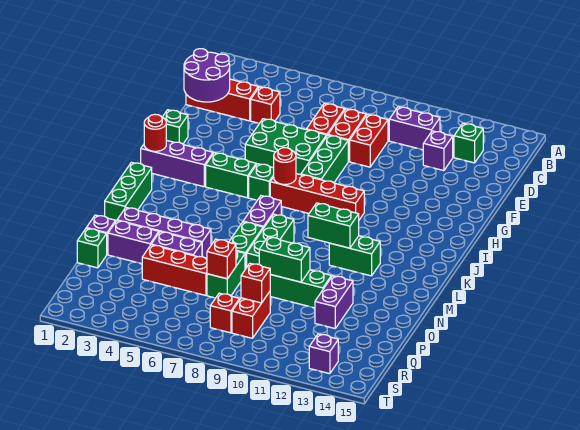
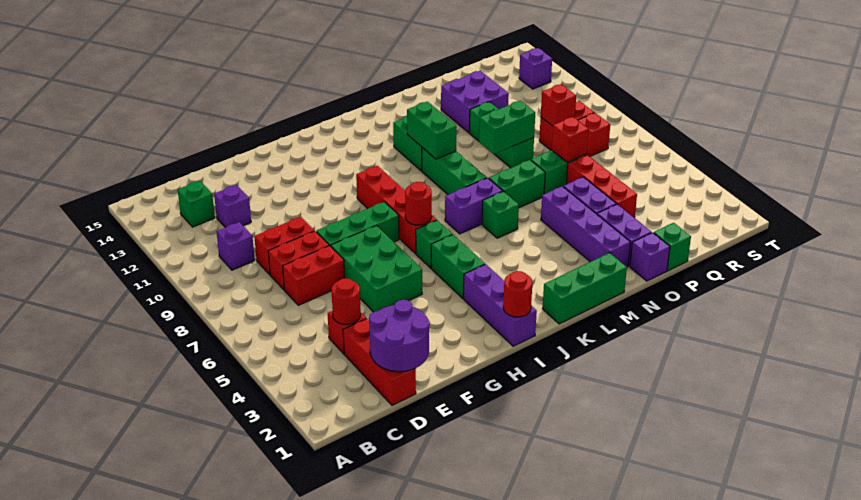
purple brick C10:C11 level 1 -> purple brick C10 level 1
none -> red round brick D4 level 2
green brick G1 level 1 -> green brick L6 level 1
green brick L8:N8 level 1 -> green brick L8:L10 level 1
green brick O9:O10 level 2 -> green brick N9:O9 level 2
purple brick O12:P12 level 1 -> purple brick O12:P13 level 1

